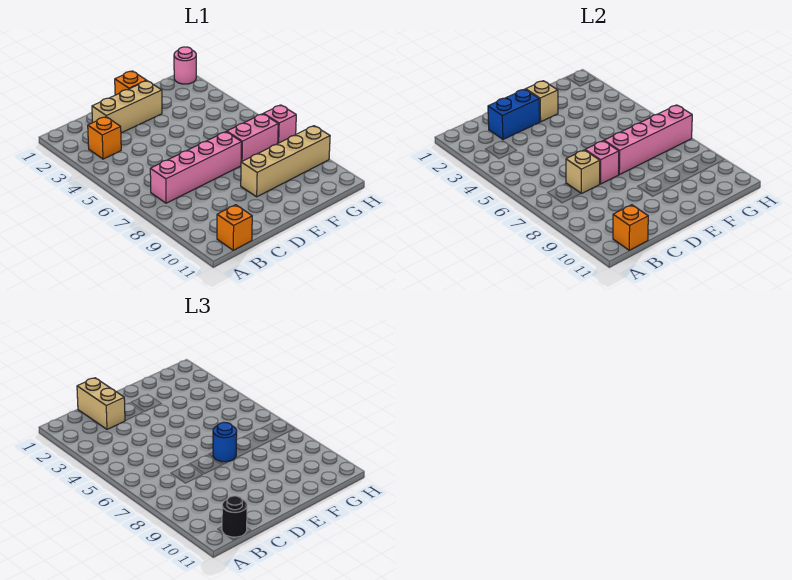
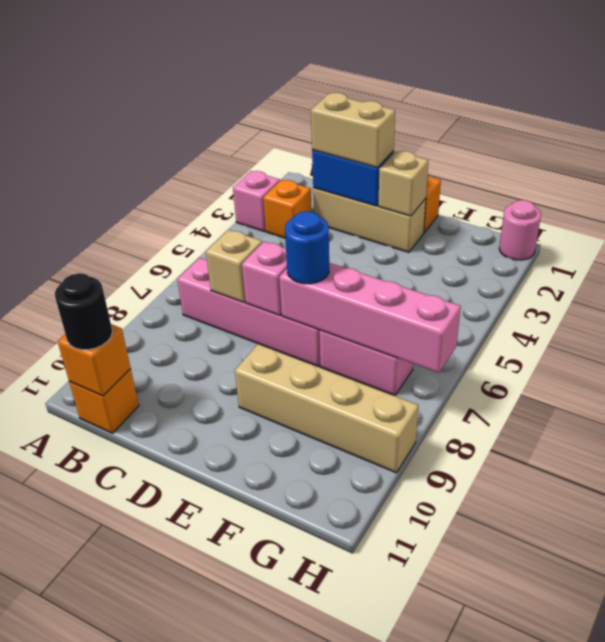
tan brick C1:C2 level 3 -> tan brick C2:D2 level 3
pink brick H7 level 1 -> pink brick A3 level 1

